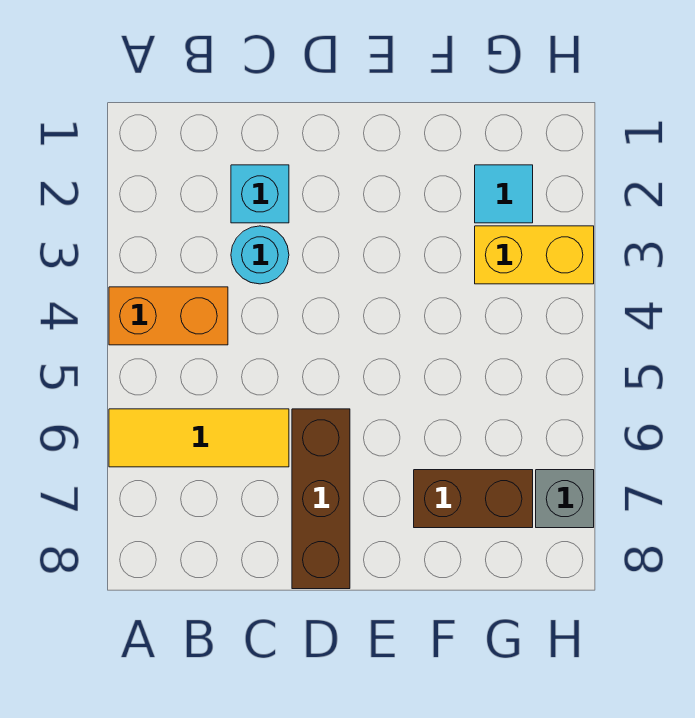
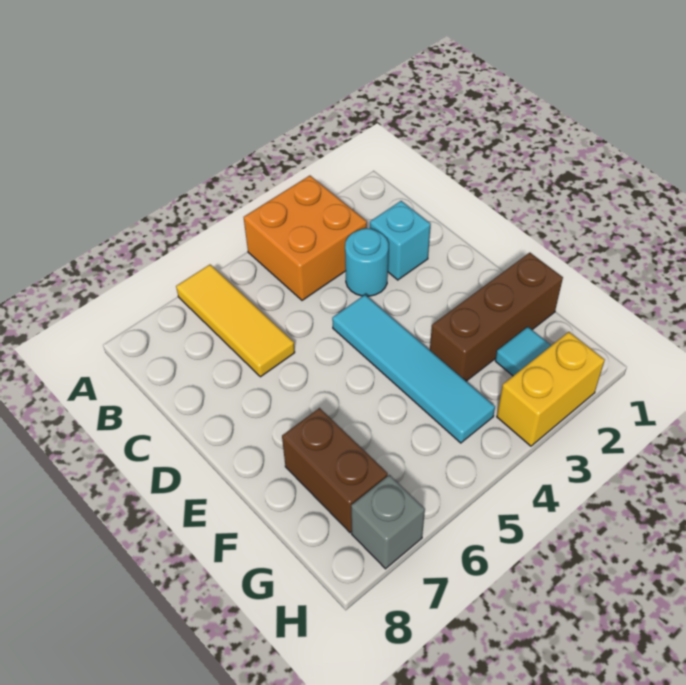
orange brick A4:B4 level 1 -> orange brick A3:B4 level 1
none -> cyan tile D4:G4 level 1
brown brick D6:D8 level 1 -> brown brick F1:F3 level 1
yellow brick G3:H3 level 1 -> yellow brick H2:H3 level 1

